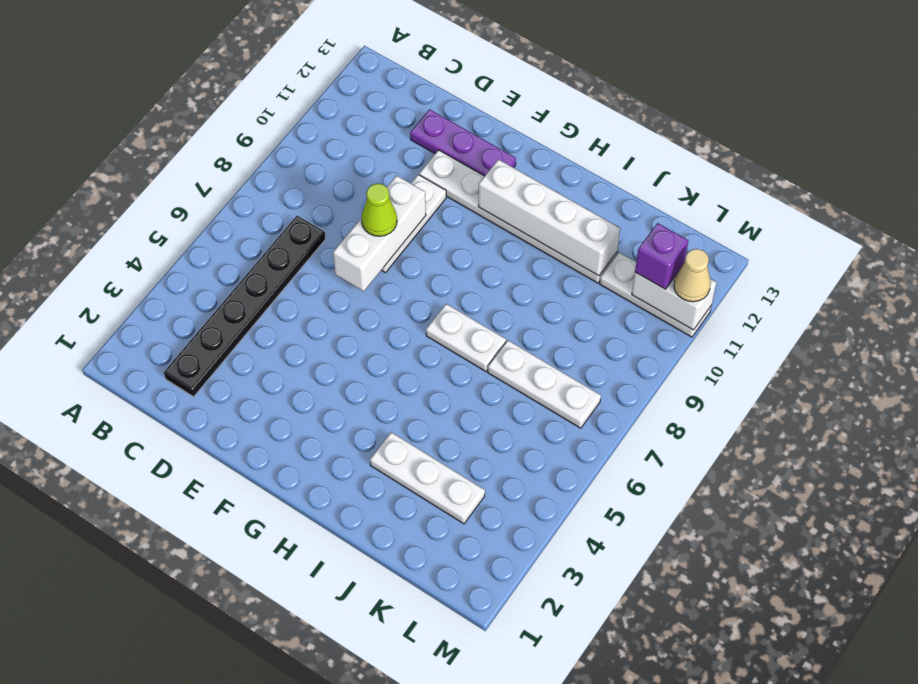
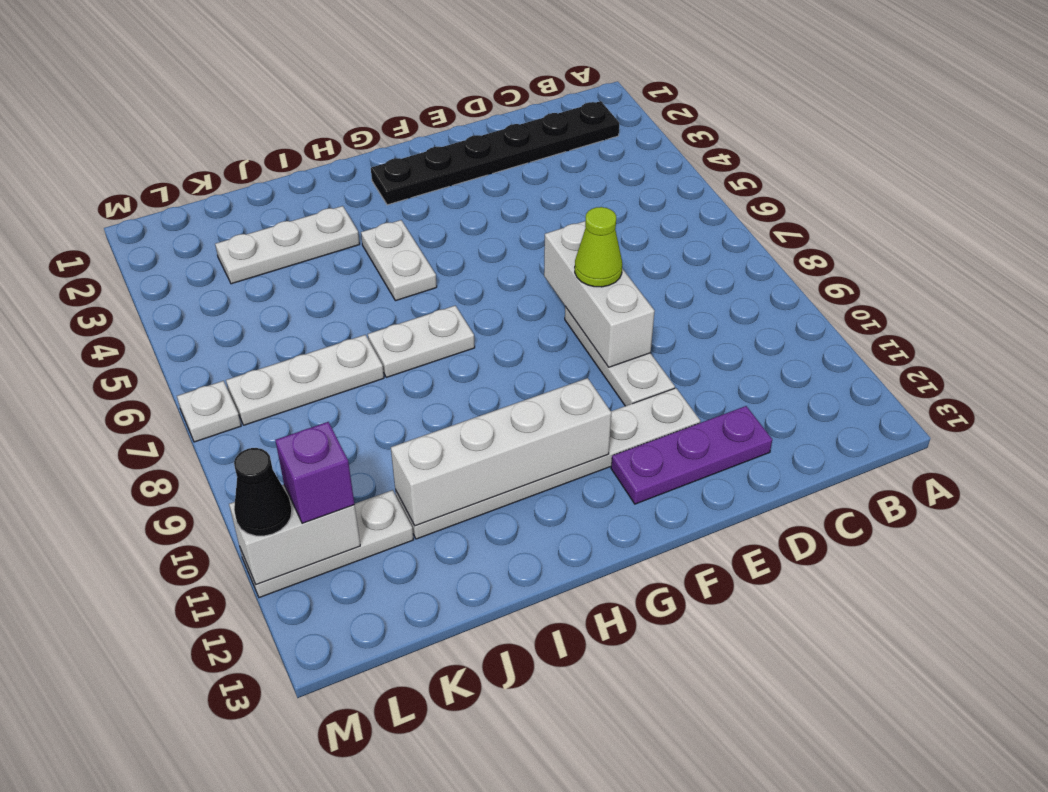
black plate C2:C7 level 1 -> black plate B2:G2 level 1
none -> white plate H4:H5 level 1
none -> white plate M7 level 1
tan cone M11 level 3 -> black cone M11 level 3

